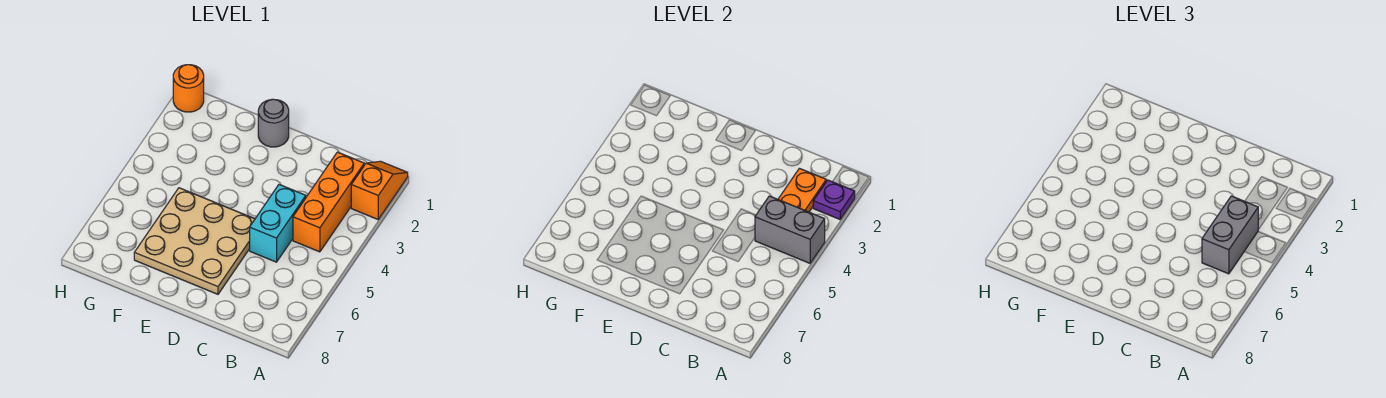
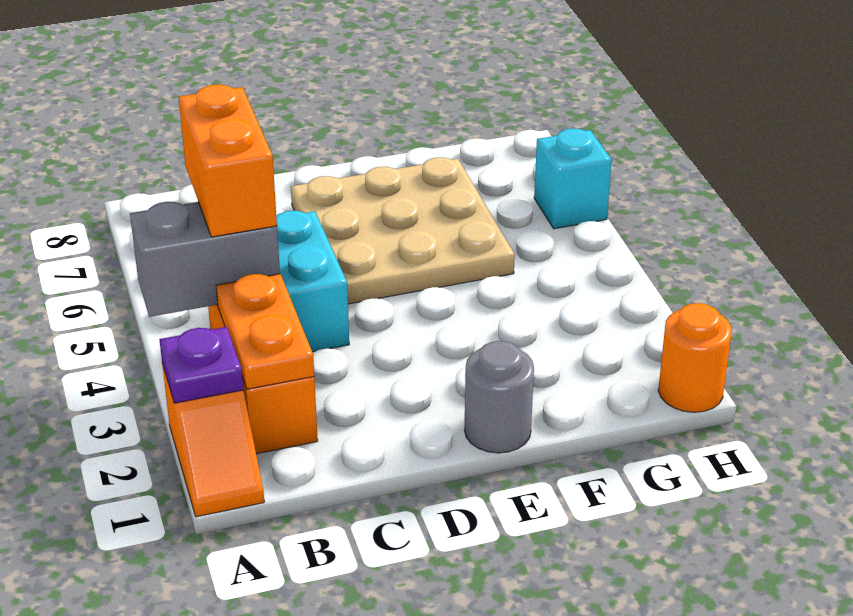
grey brick B4:B5 level 3 -> orange brick B4:B5 level 3
none -> cyan brick H6 level 1

